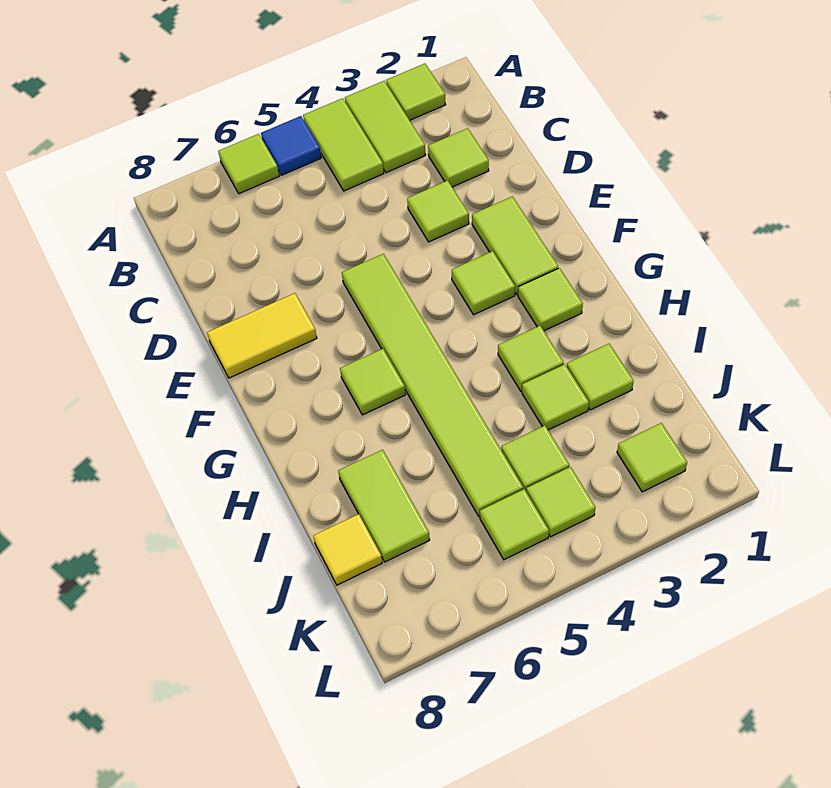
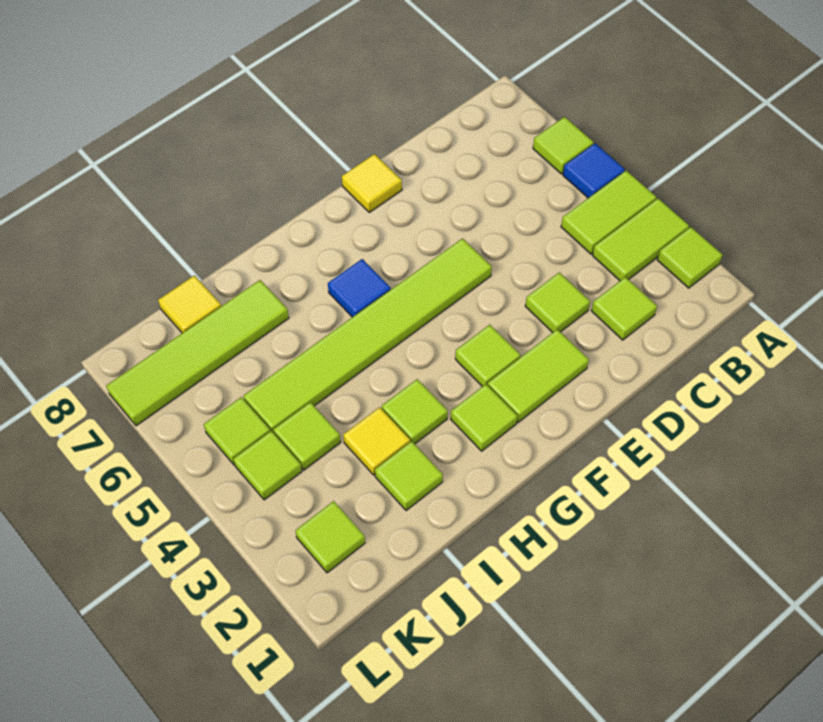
yellow tile E7:E8 level 1 -> yellow tile E8 level 1
lime tile G6 level 1 -> blue tile G6 level 1
lime tile I3 level 1 -> yellow tile I3 level 1
lime tile I7:J7 level 1 -> lime tile I7:L7 level 1

